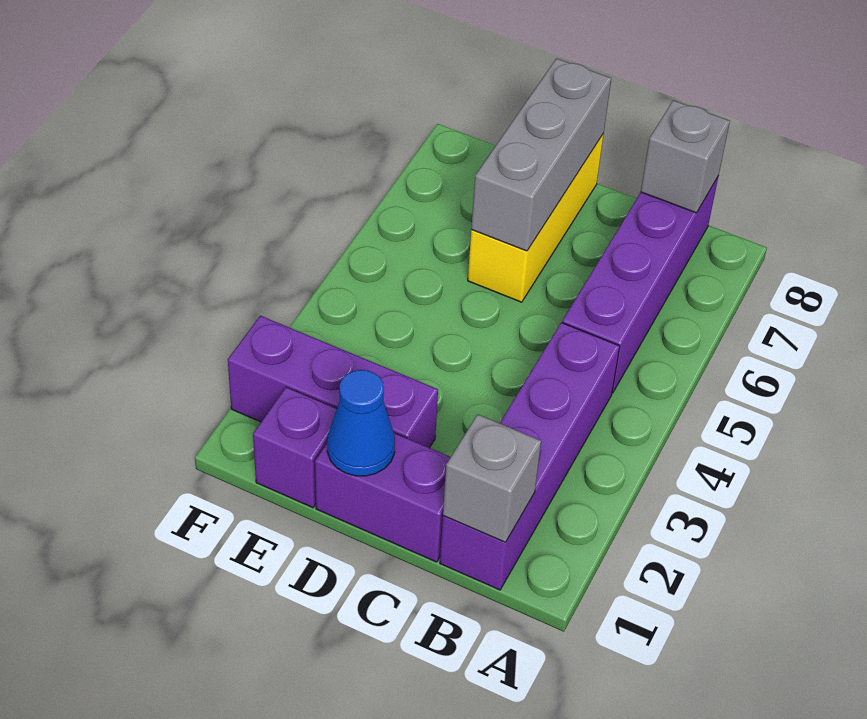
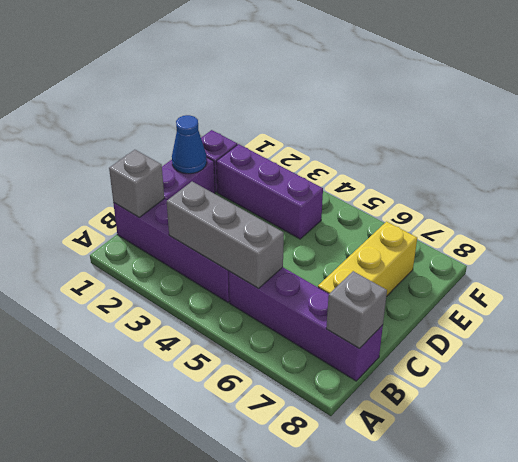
purple brick D2:F2 level 1 -> purple brick E2:E4 level 1
yellow brick D6:D8 level 1 -> yellow brick C7:E7 level 1
grey brick D6:D8 level 2 -> grey brick B3:B5 level 2

